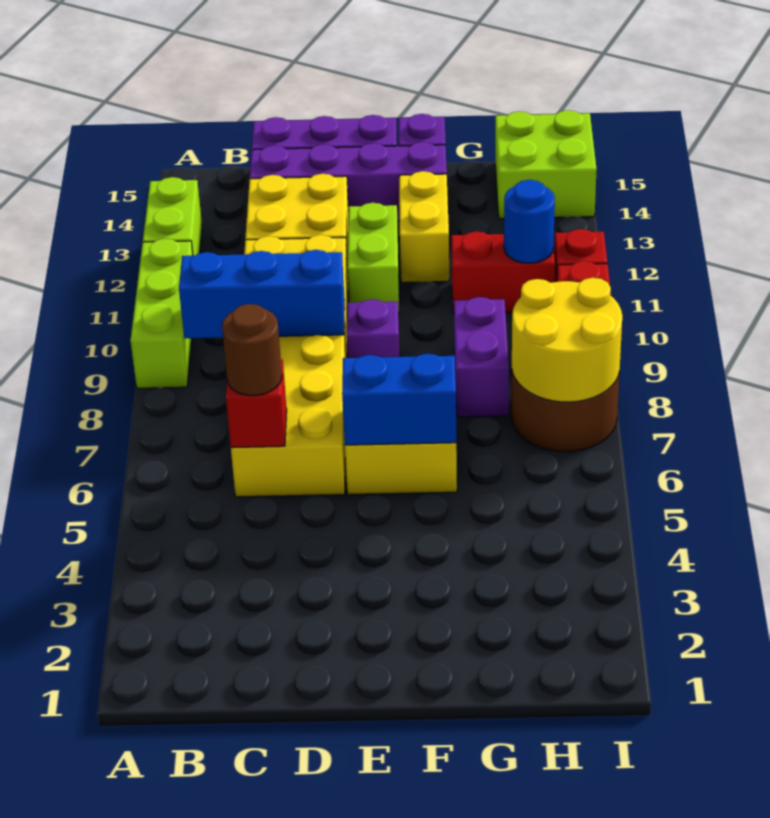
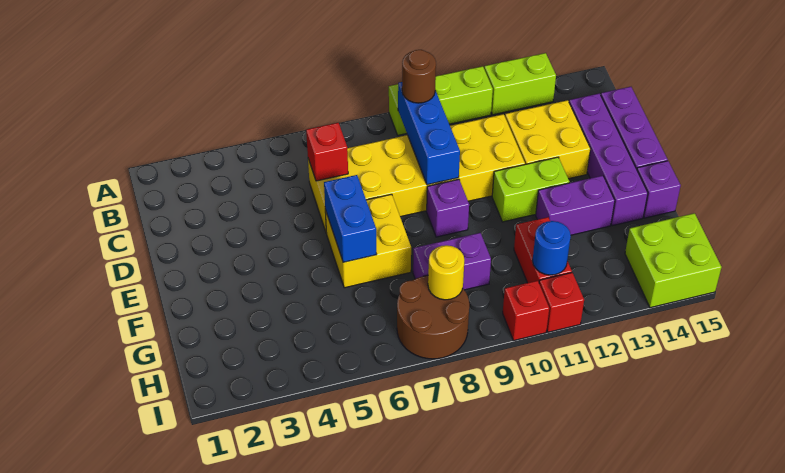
brown round brick C6 level 3 -> brown round brick B9 level 3
yellow brick F12:F13 level 1 -> purple brick F12:F13 level 1
yellow round brick H7:I8 level 2 -> yellow round brick H8 level 2

